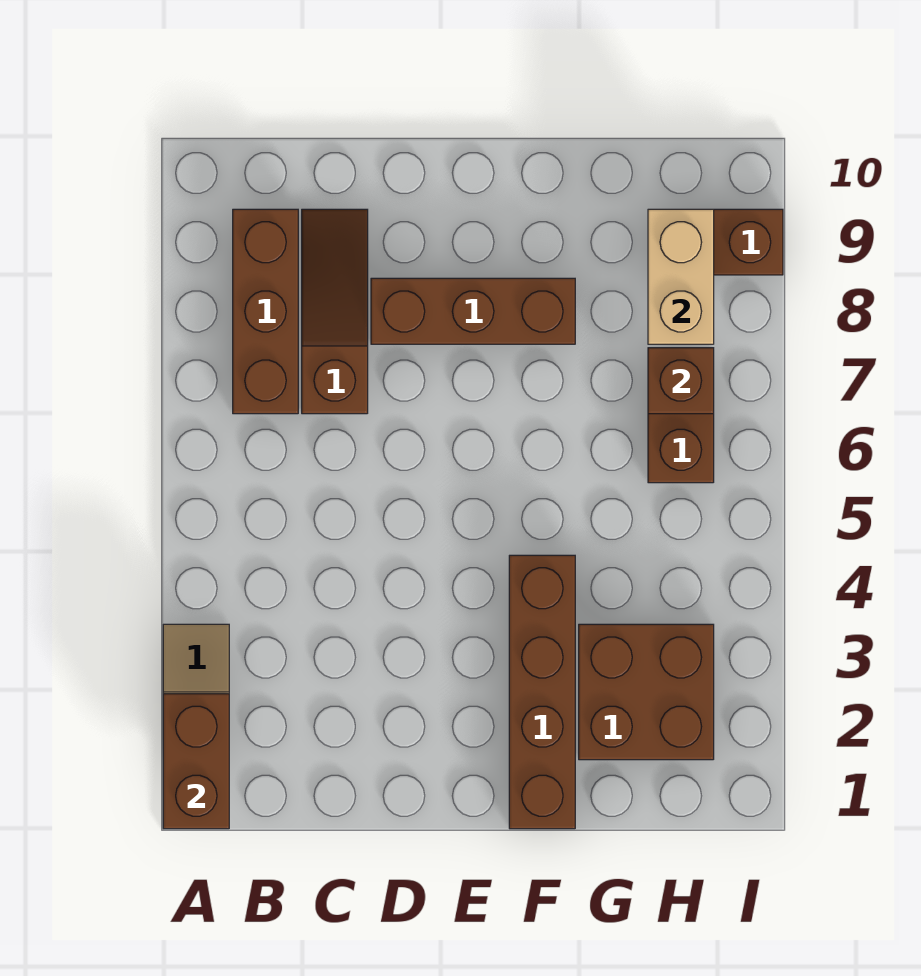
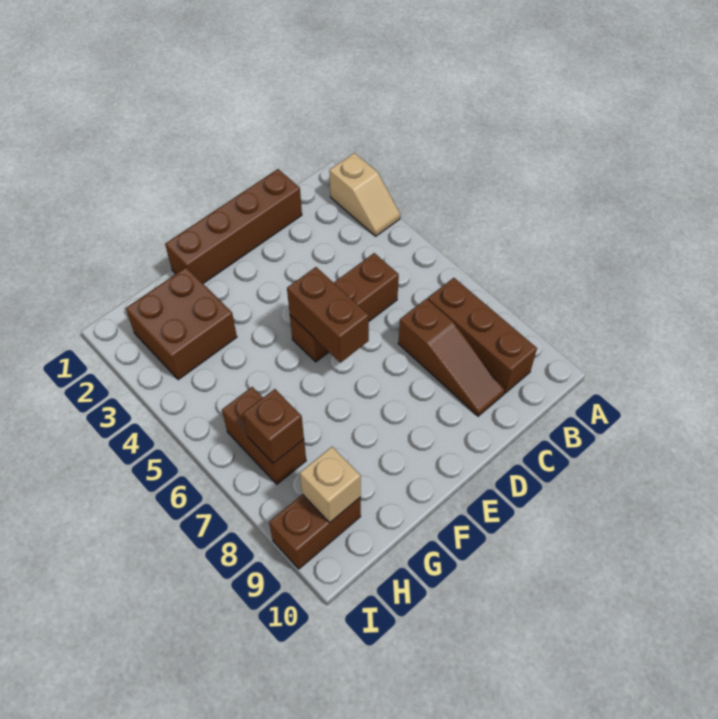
brown brick A1:A2 level 2 -> brown brick E5:E6 level 2
brown brick D8:F8 level 1 -> brown brick C5:E5 level 1
brown brick F1:F4 level 1 -> brown brick C1:F1 level 1
tan brick H8:H9 level 2 -> tan brick H9 level 2

